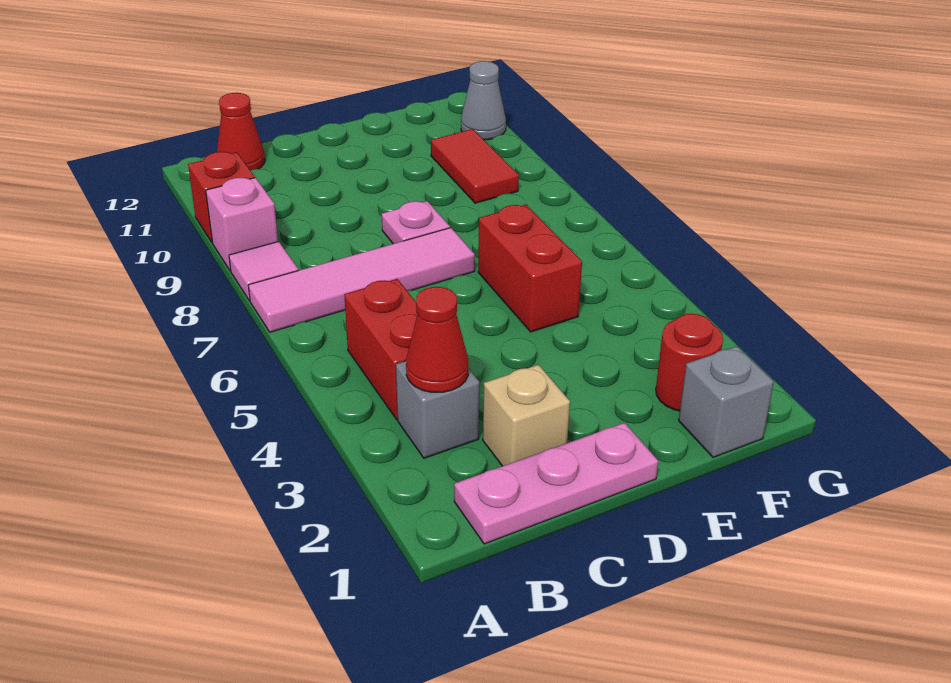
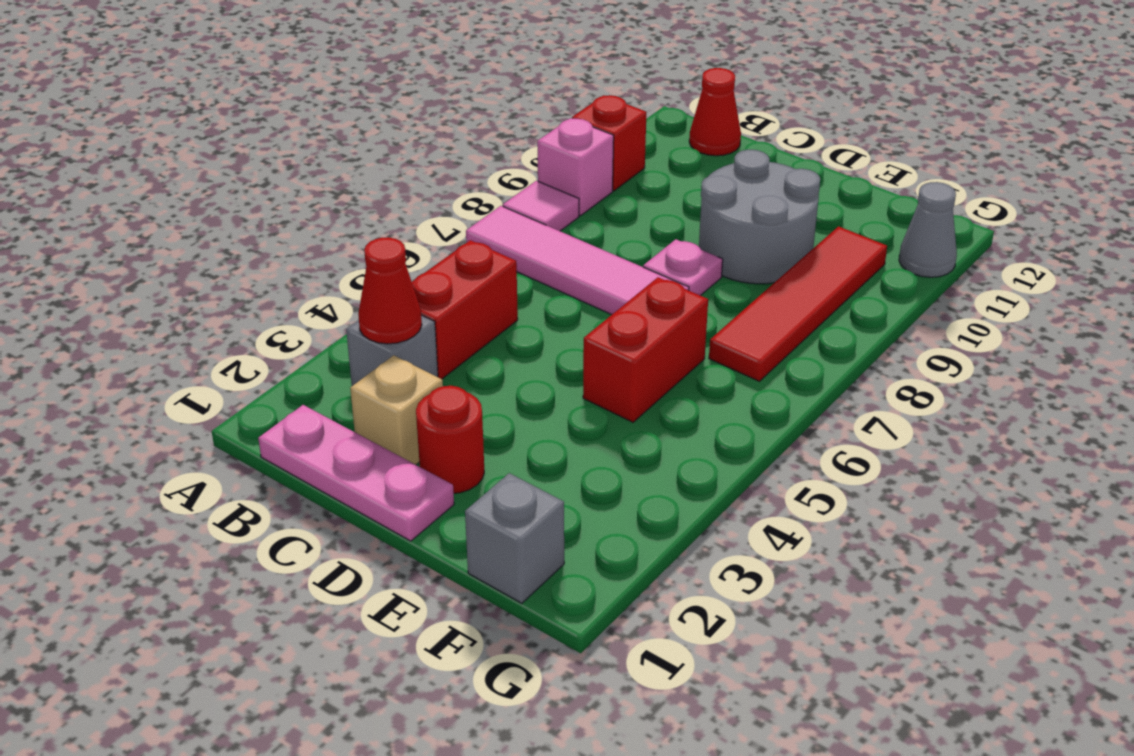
none -> grey round brick D9:E10 level 1
red round brick F2 level 1 -> red round brick D2 level 1
red tile F9:F10 level 1 -> red tile F7:F10 level 1

